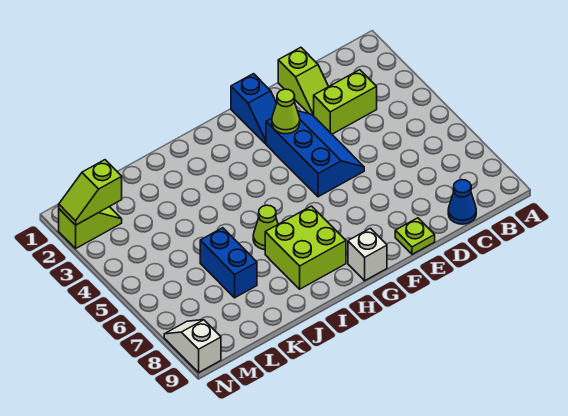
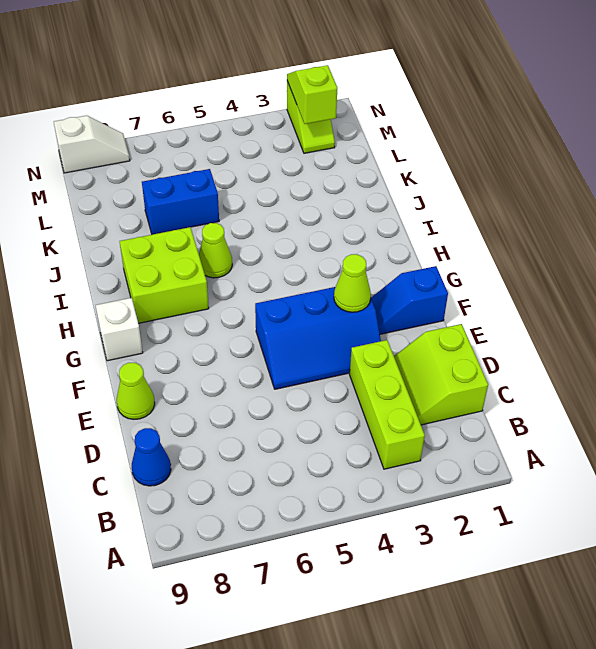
lime brick C3:D3 level 1 -> lime brick B3:D3 level 1
lime slope D1:D2 level 1 top 1 -> lime slope C1:D2 level 1 top 1
lime plate E9 level 1 -> lime cone E9 level 1

